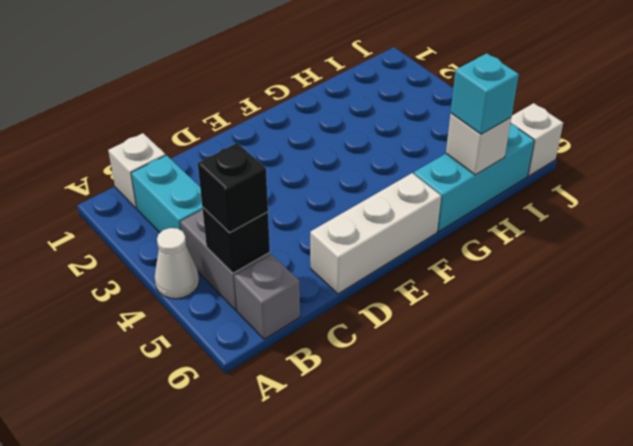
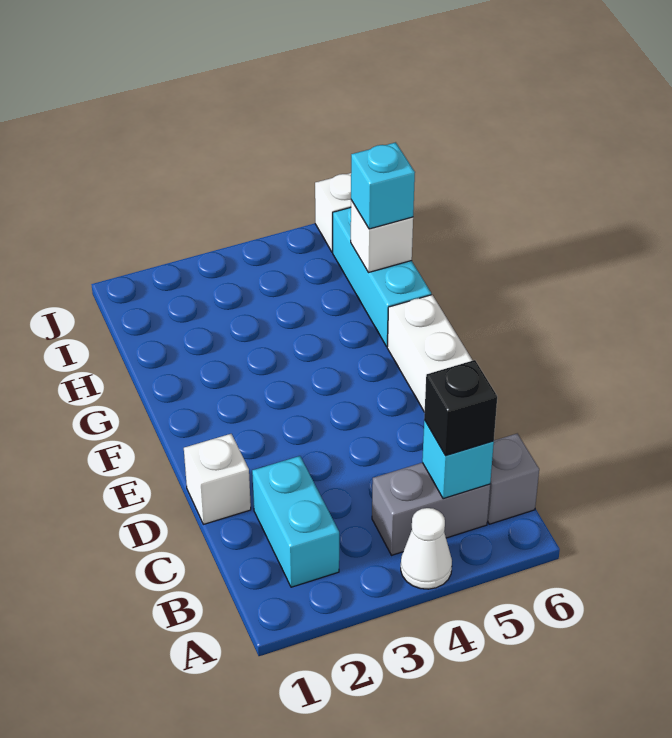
white brick B1 level 1 -> white brick D1 level 1
cyan brick B2:B3 level 1 -> cyan brick B2:C2 level 1
black brick B5 level 2 -> cyan brick B5 level 2

